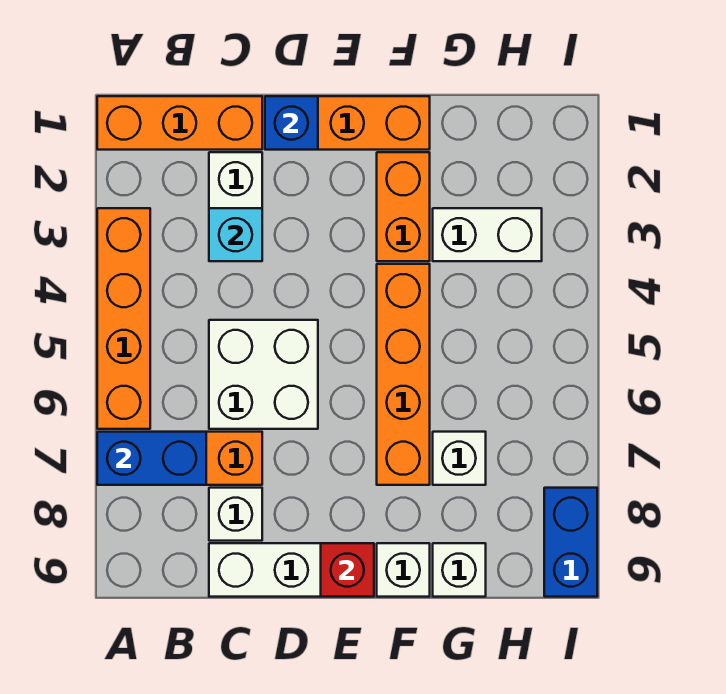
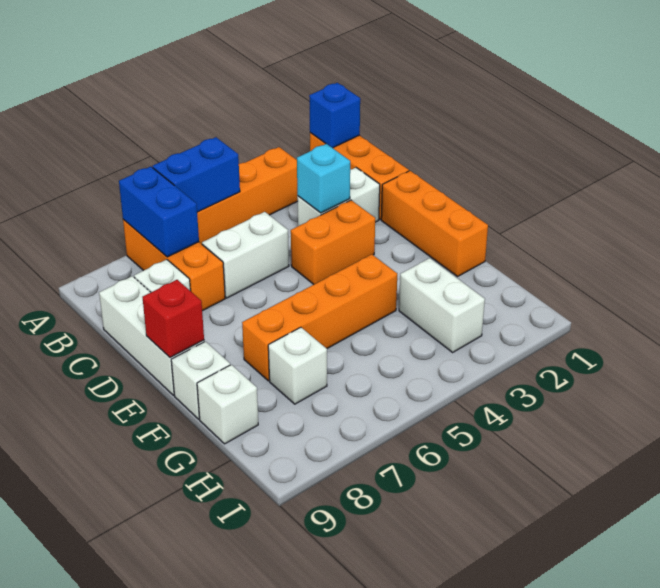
white brick C5:D6 level 1 -> white brick C5:C6 level 1
blue brick D1 level 2 -> blue brick A1 level 2
orange brick F2:F3 level 1 -> orange brick D3:D4 level 1
blue brick I8:I9 level 1 -> blue brick A5:A6 level 2

